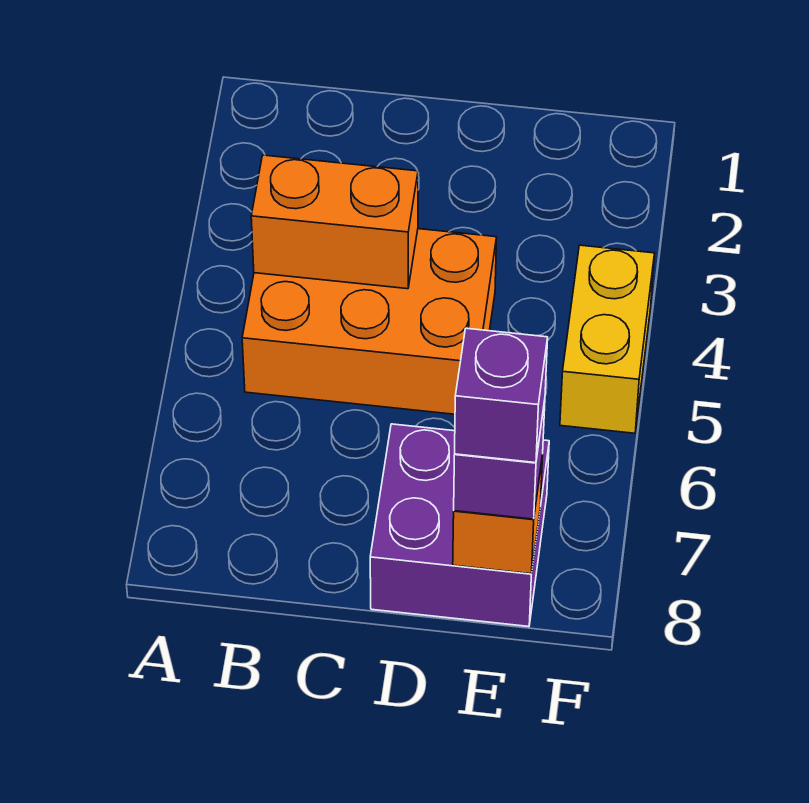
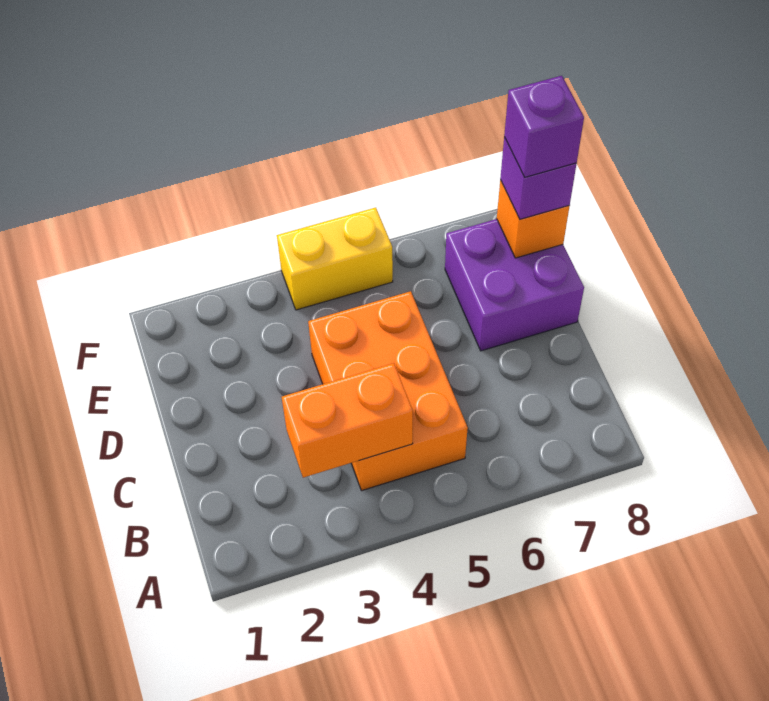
orange brick B4:C4 level 2 -> orange brick B3:B4 level 2

